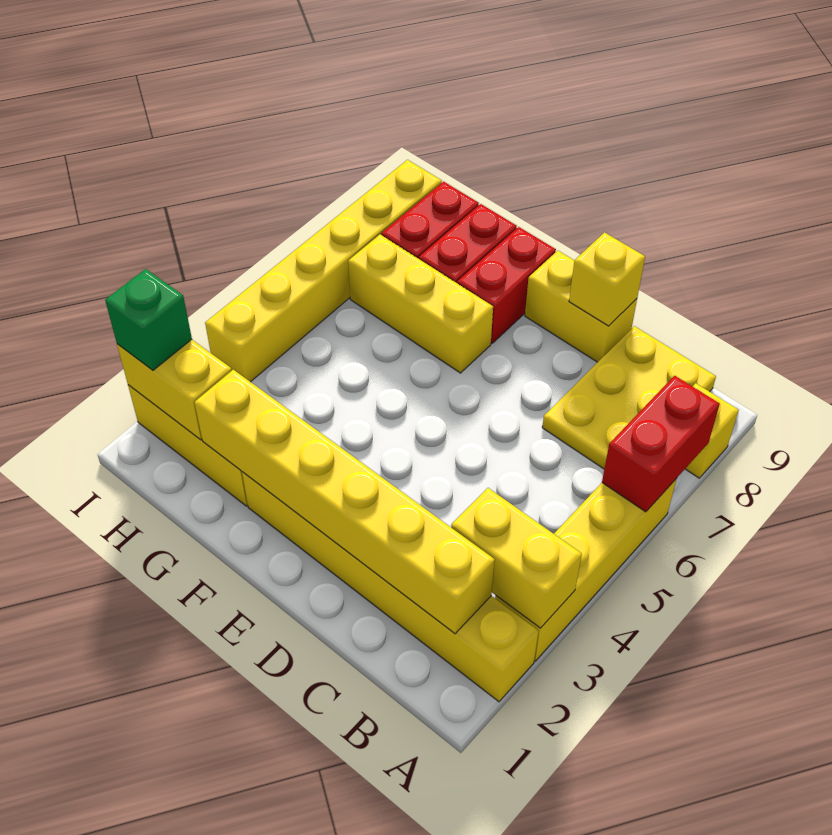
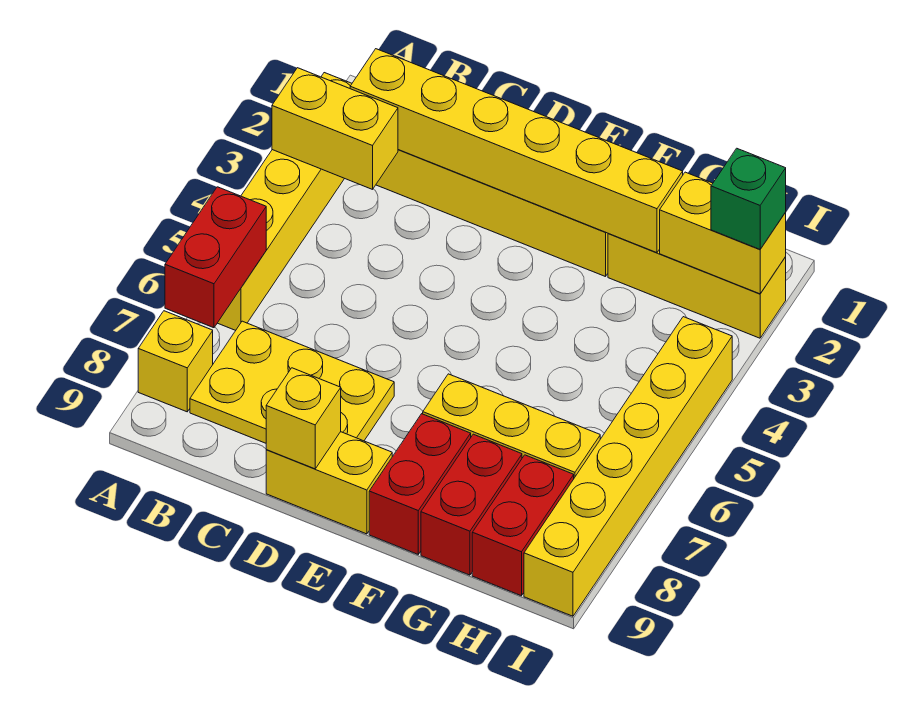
yellow plate B7:C9 level 1 -> yellow plate B7:D8 level 1

